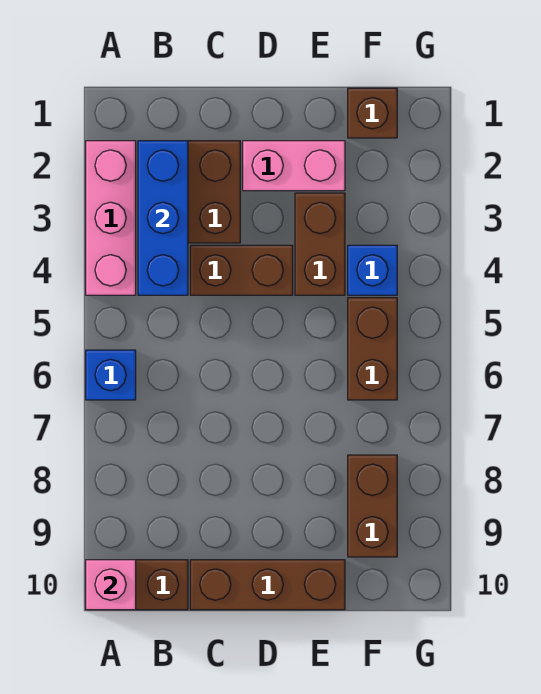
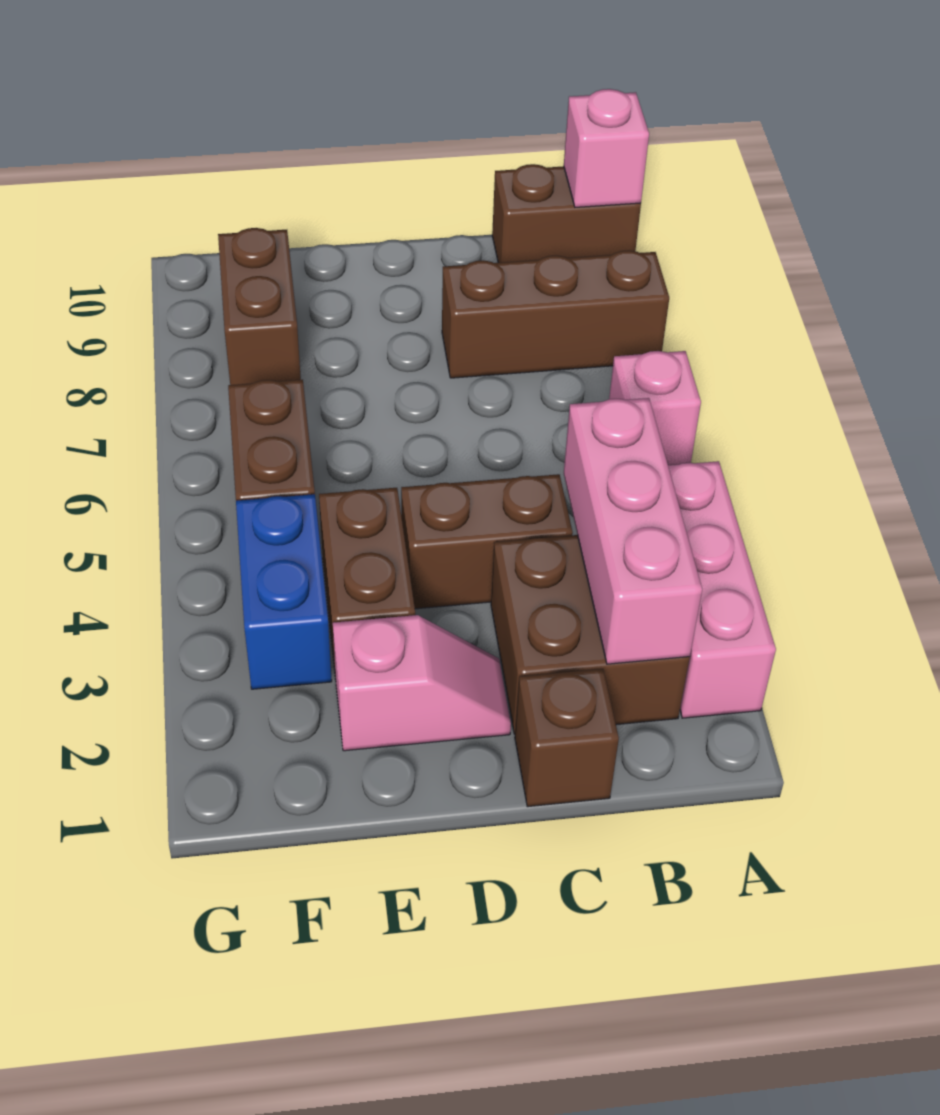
blue brick A6 level 1 -> pink brick A6 level 1
blue brick B2:B4 level 2 -> pink brick B2:B4 level 2
brown brick C10:E10 level 1 -> brown brick A8:C8 level 1
pink brick D2:E2 level 1 -> pink slope D2:E2 level 1 top E
brown brick F1 level 1 -> brown brick C1 level 1
blue brick F4 level 1 -> blue brick F3:F4 level 1

